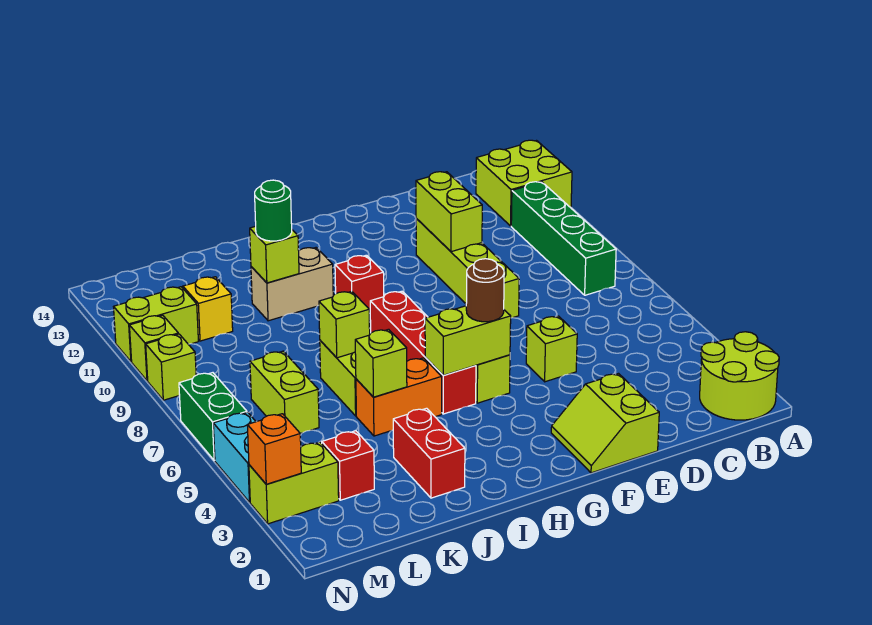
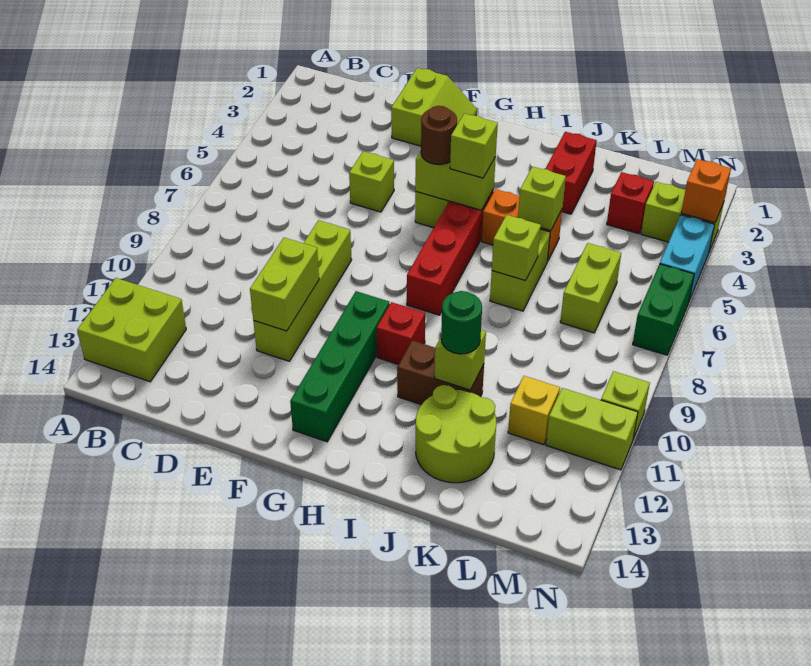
lime round brick A1:B2 level 1 -> lime round brick J12:K13 level 1
green brick B8:B11 level 1 -> green brick G10:G13 level 1
tan brick I11:J11 level 1 -> brown brick I11:J11 level 1
lime brick N9 level 1 -> lime brick H5 level 3

